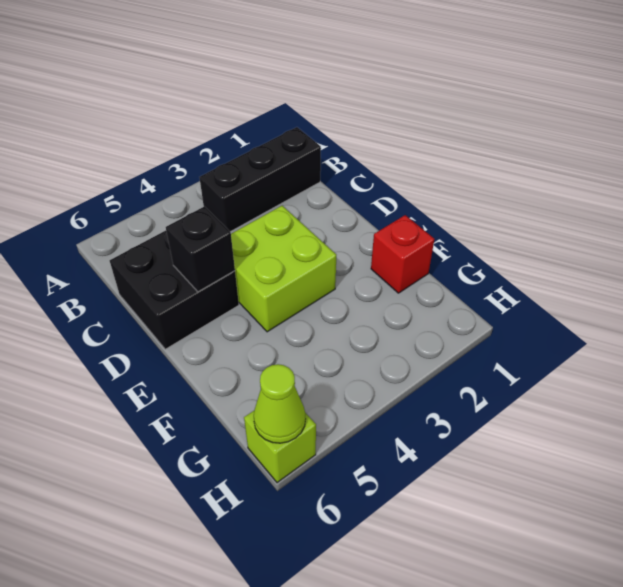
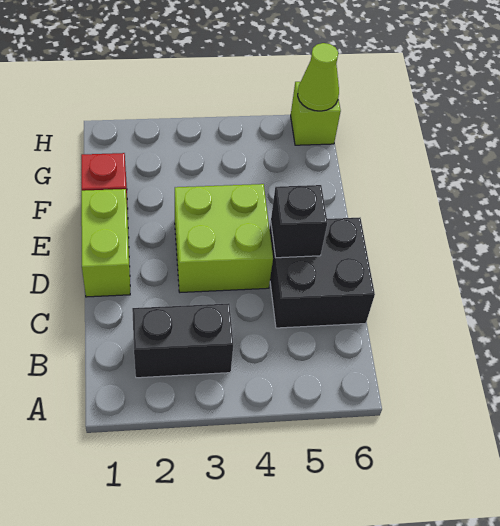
black brick B1:B3 level 1 -> black brick B2:B3 level 1
none -> lime brick D1:E1 level 1

